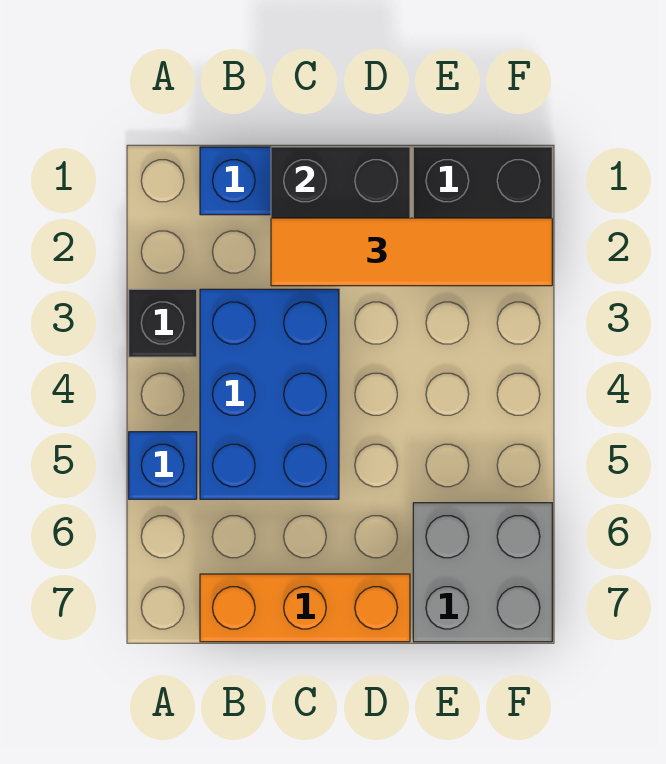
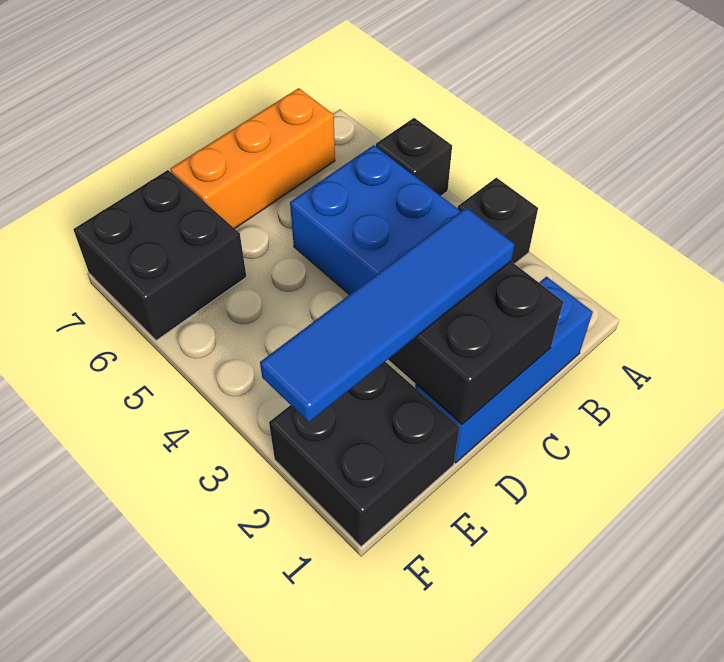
blue brick A5 level 1 -> black brick A5 level 1
orange tile C2:F2 level 3 -> blue tile C2:F2 level 3
grey brick E6:F7 level 1 -> black brick E6:F7 level 1

